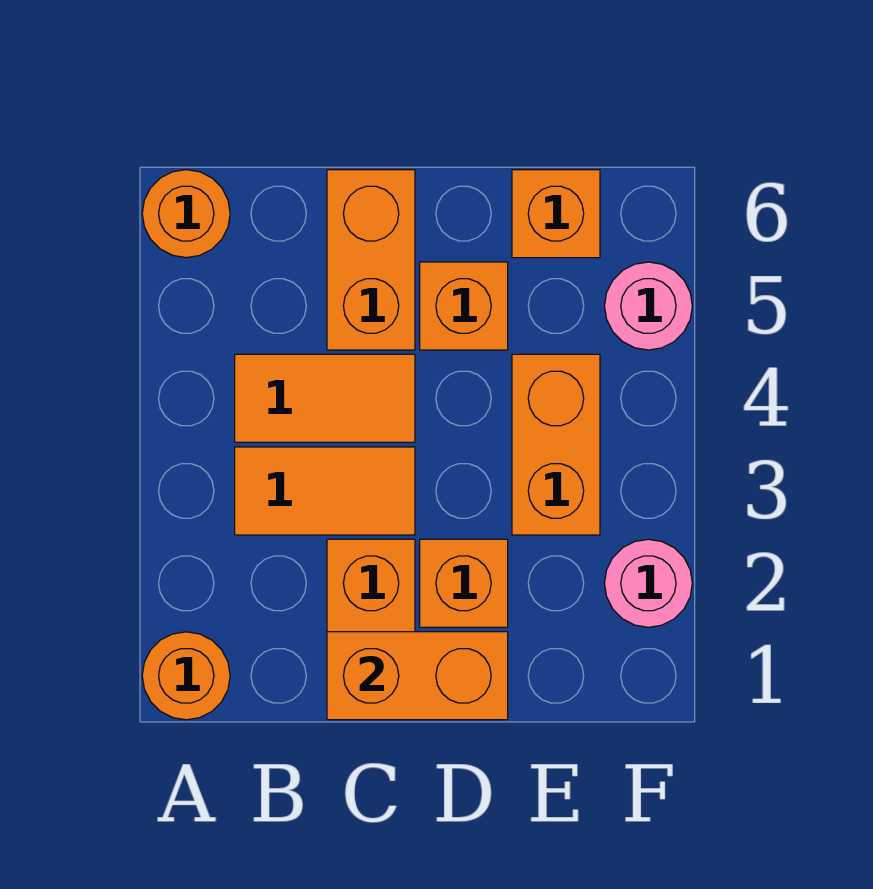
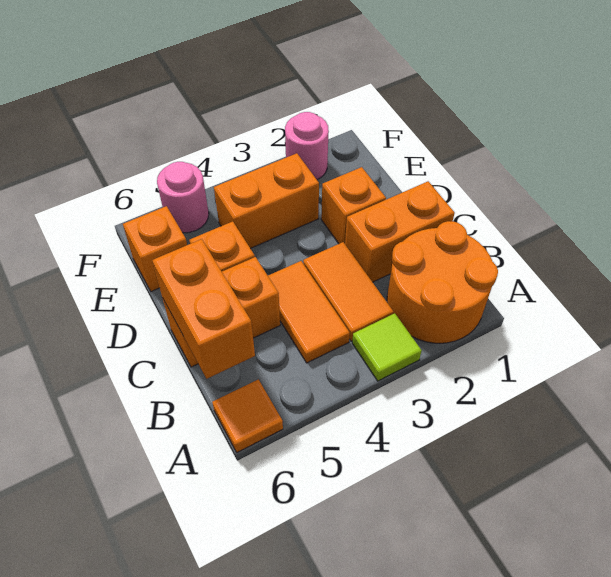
orange round brick A1 level 1 -> orange round brick A1:B2 level 1
none -> lime tile A3 level 1
orange round brick A6 level 1 -> orange tile A6 level 1
orange brick C1:D1 level 2 -> orange brick B6:C6 level 2

